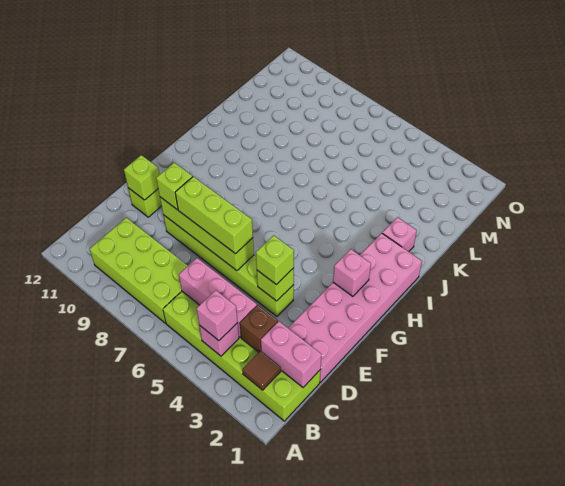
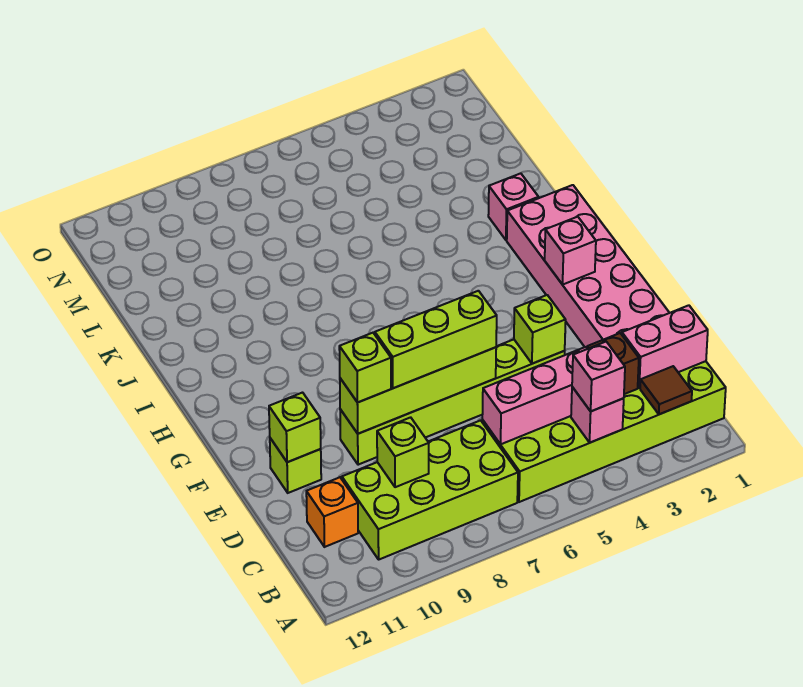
none -> orange brick C11 level 1
lime brick E4 level 3 -> lime brick C9 level 2

